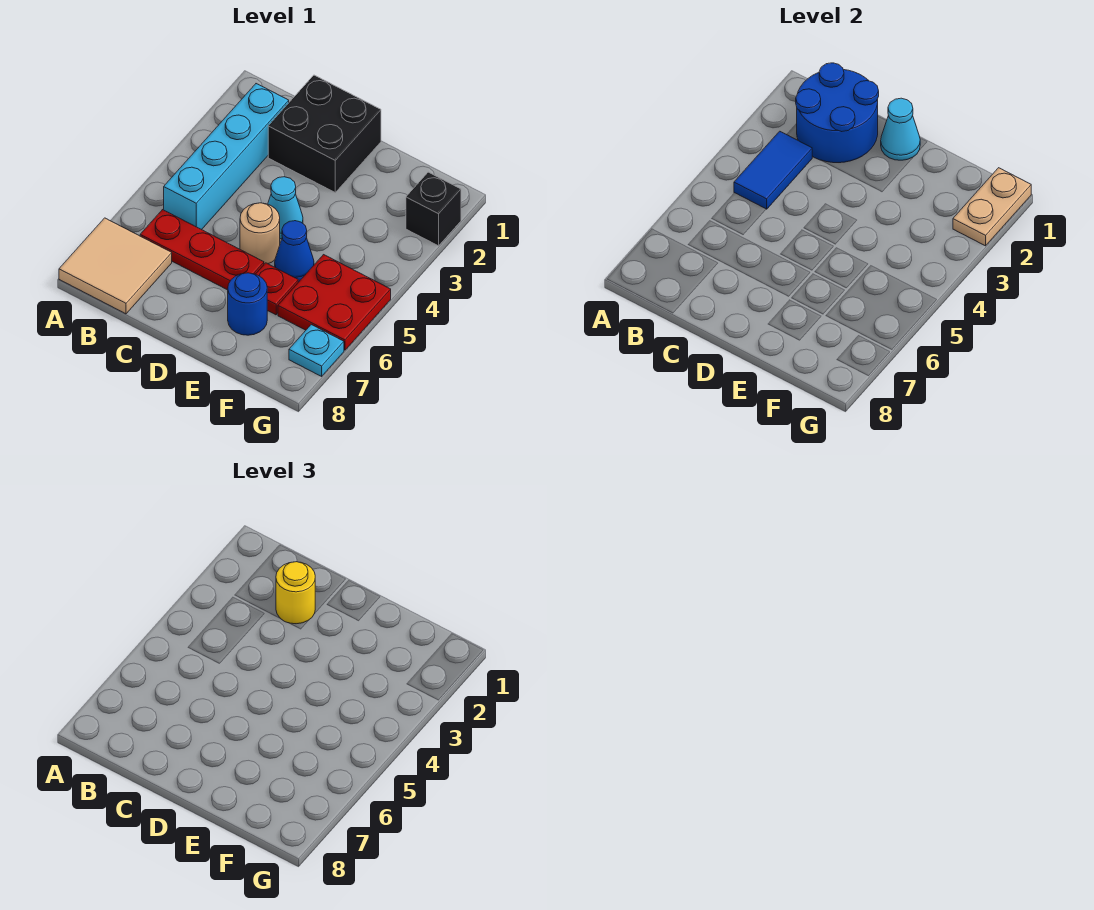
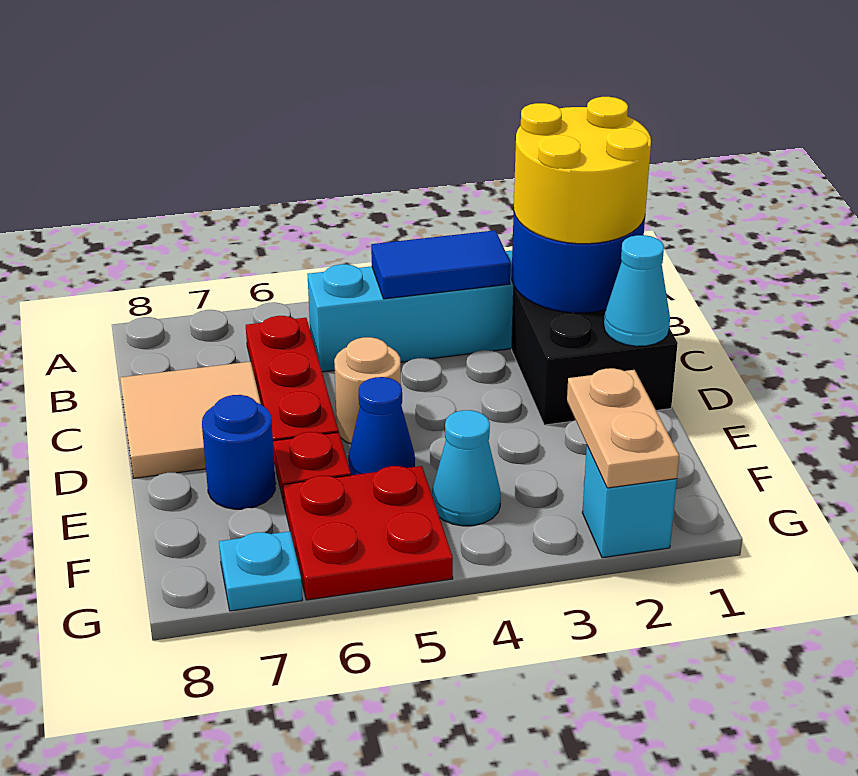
tan tile A7:B8 level 1 -> tan tile C7:D8 level 1
yellow round brick C2 level 3 -> yellow round brick B1:C2 level 3
cyan cone D4 level 1 -> cyan cone F4 level 1
tan plate G1:G2 level 2 -> tan plate F2:G2 level 2
black brick G2 level 1 -> cyan brick G2 level 1

